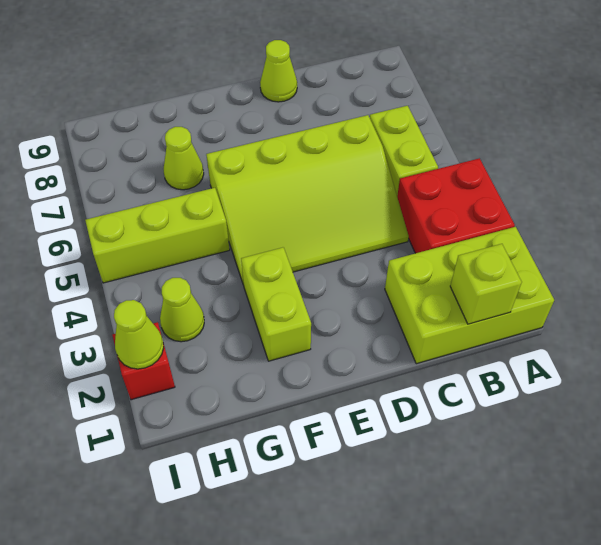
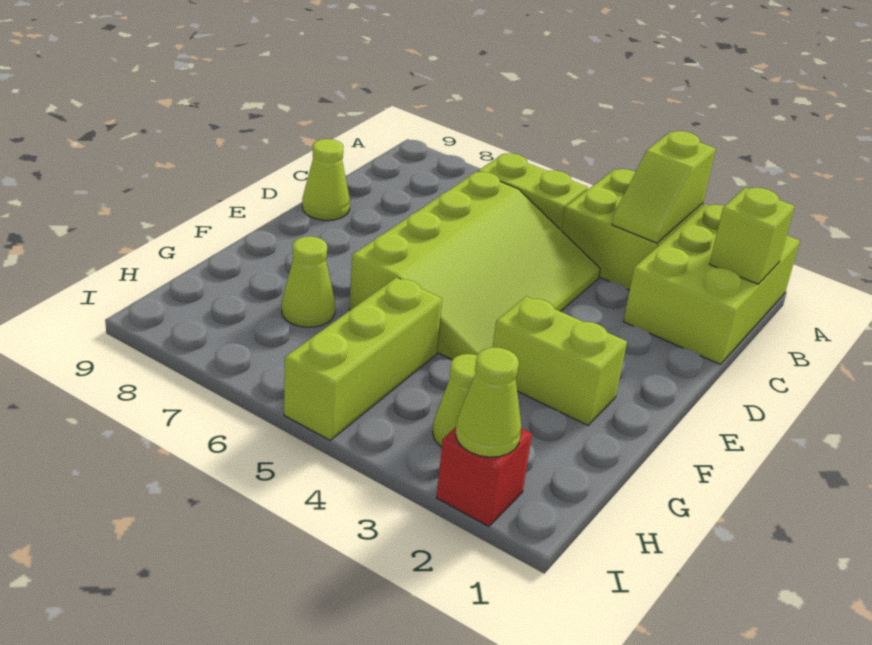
red brick A3:B4 level 1 -> lime brick A3:B4 level 1
none -> lime slope A3:B3 level 2 top A

